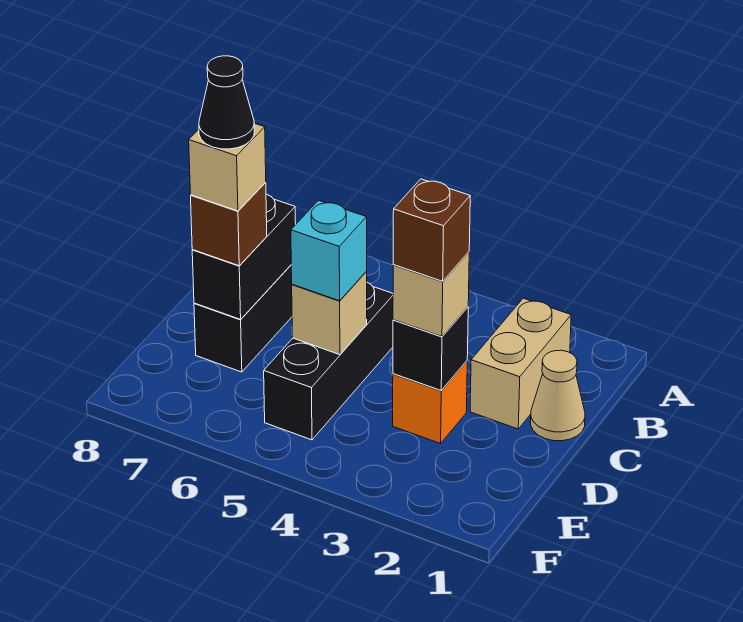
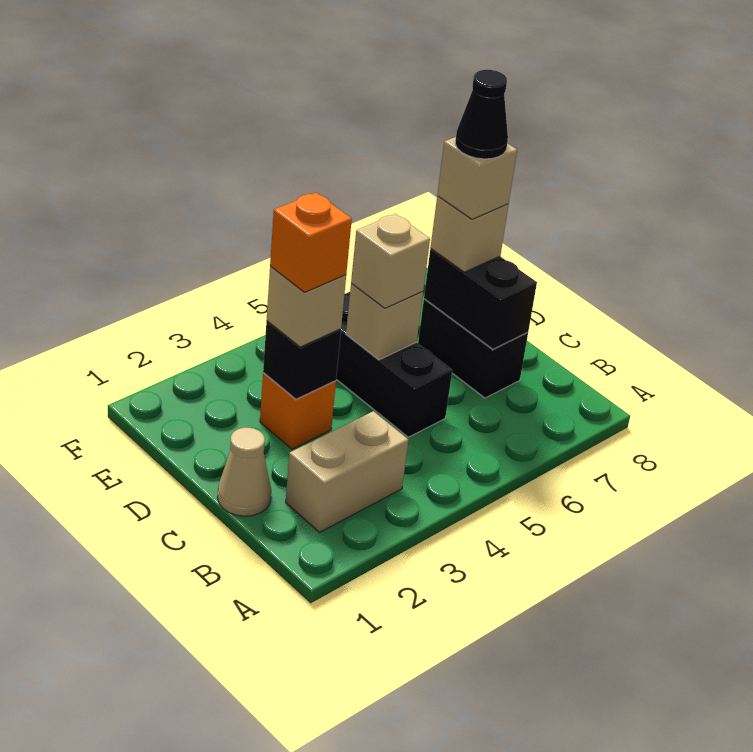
tan brick B2:C2 level 1 -> tan brick B2:B3 level 1
brown brick D3 level 4 -> orange brick D3 level 4
cyan brick D5 level 3 -> tan brick D5 level 3
brown brick D7 level 3 -> tan brick D7 level 3

